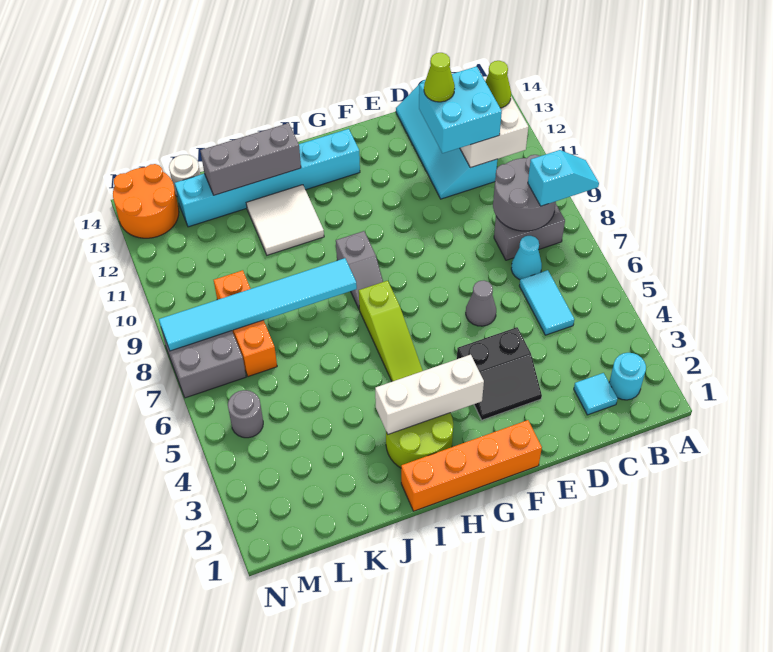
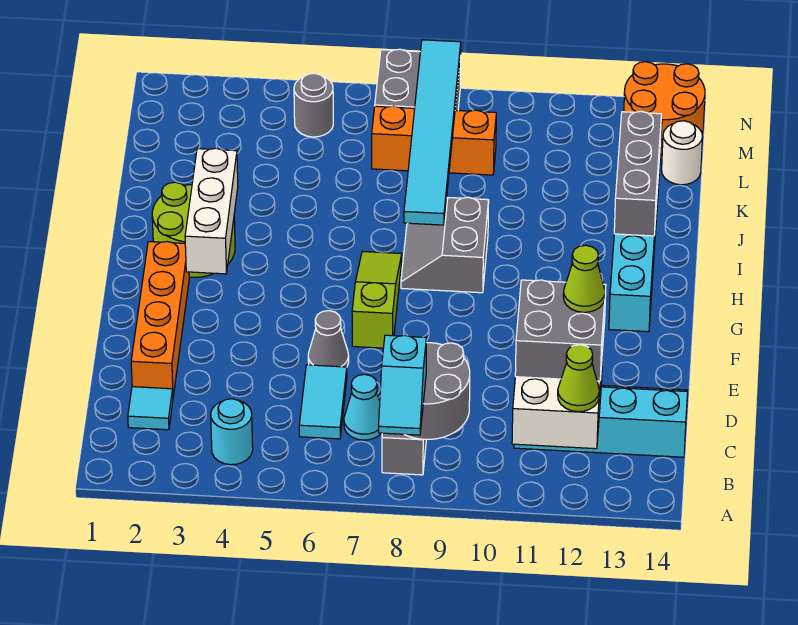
cyan round brick B2 level 1 -> cyan round brick B4 level 1
cyan tile C5:C6 level 1 -> cyan tile C6:D6 level 1
cyan brick C11:D12 level 3 -> grey brick C11:D12 level 3
black slope E3:F4 level 1 top 4 -> none
orange brick F1:I1 level 1 -> orange brick D2:G2 level 1
lime slope H5:H7 level 1 top 7 -> lime slope F7:H7 level 1 top F
grey slope H8:H9 level 1 top 9 -> grey slope H8:I9 level 1 top 9
white tile I11:J12 level 1 -> none

